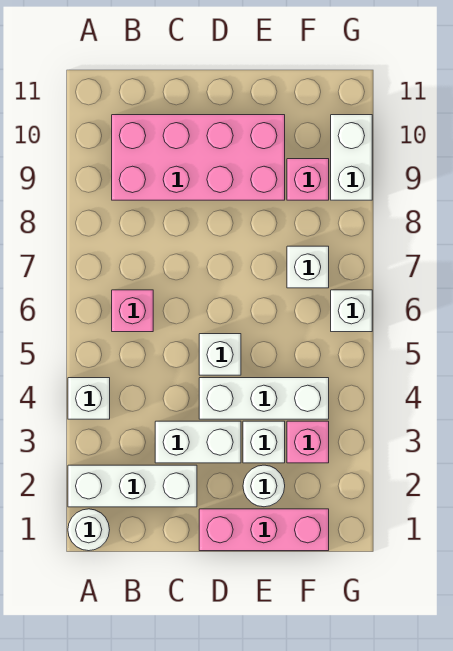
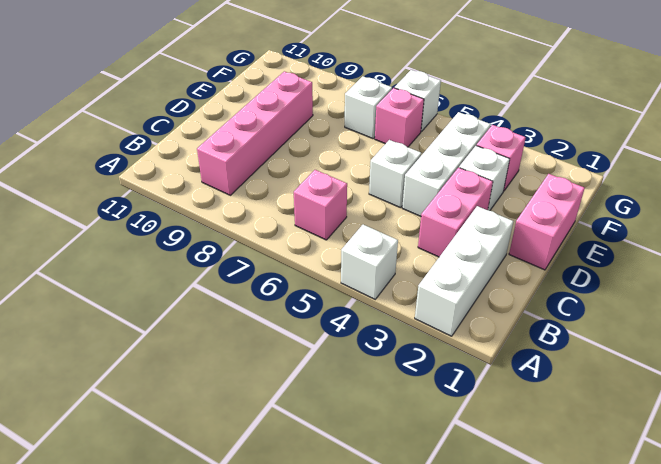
white round brick A1 level 1 -> none
pink brick B9:E10 level 1 -> pink brick B9:E9 level 1
white brick C3:D3 level 1 -> pink brick C3:D3 level 1
pink brick D1:F1 level 1 -> pink brick D1:E1 level 1
white round brick E2 level 1 -> none
pink brick F9 level 1 -> pink brick F6 level 1
white brick G9:G10 level 1 -> none

